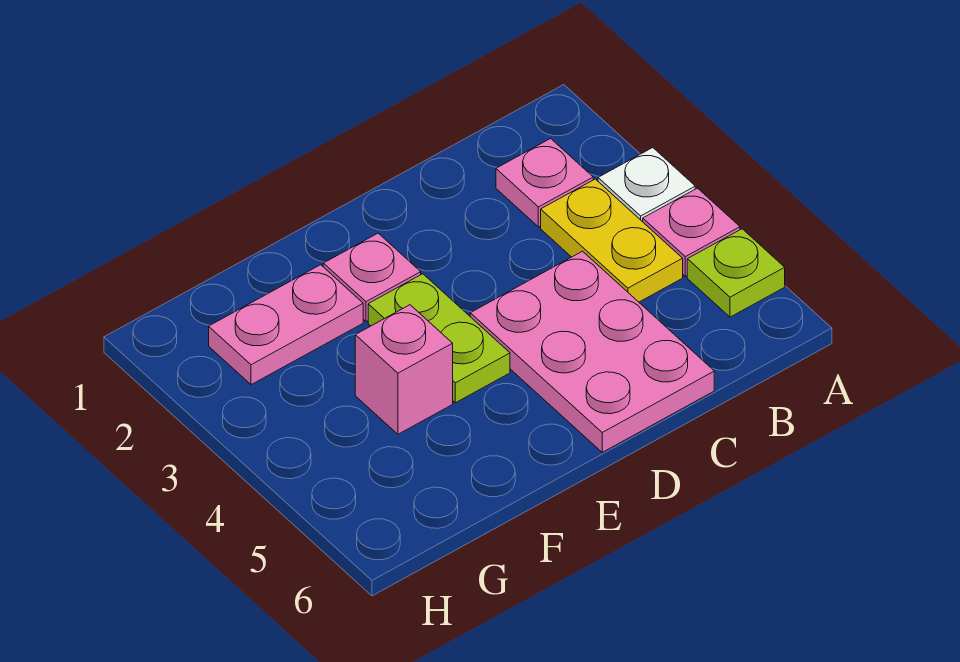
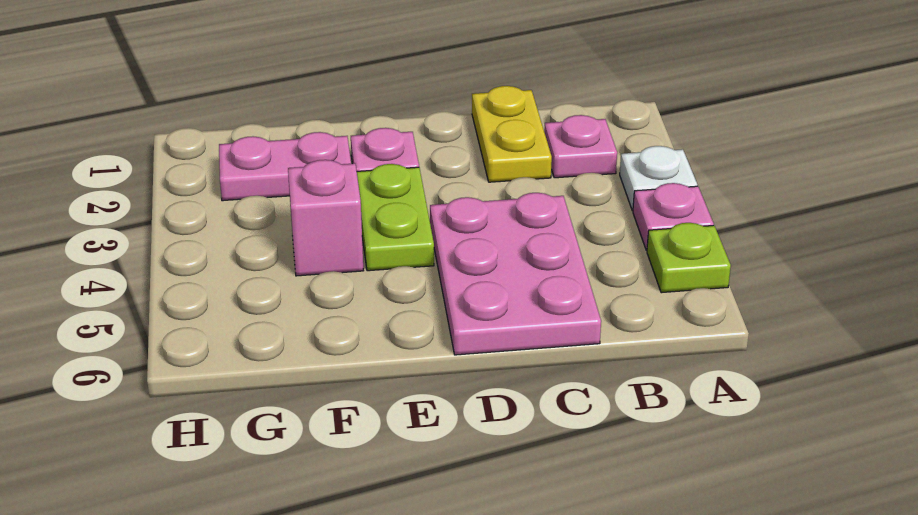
yellow plate B3:B4 level 1 -> yellow plate C1:C2 level 1

